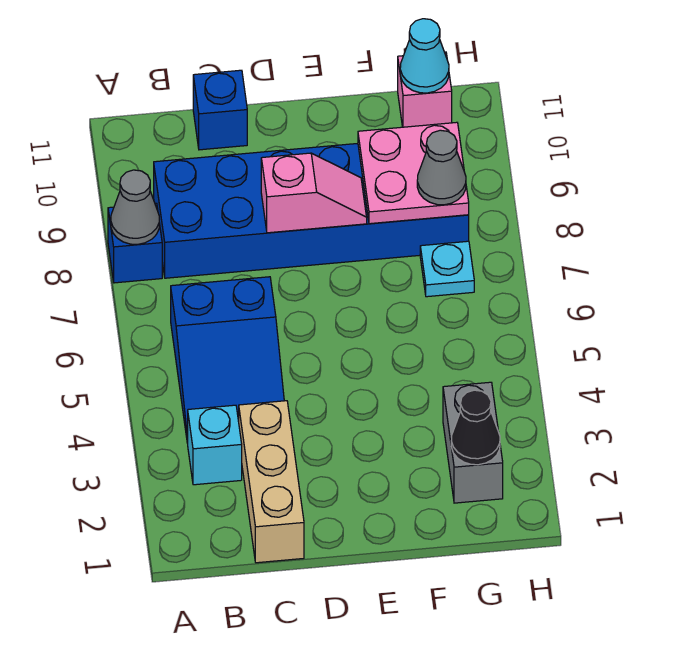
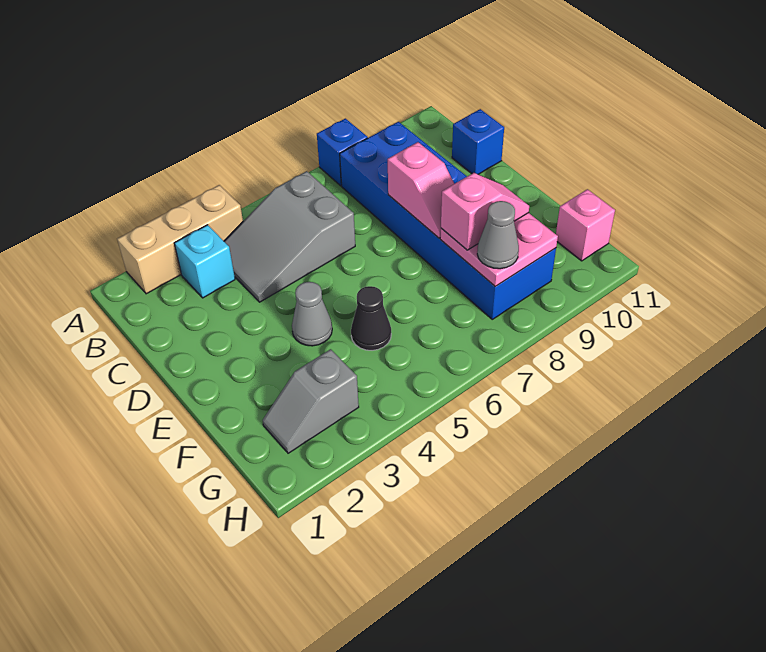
grey cone A8 level 2 -> grey cone E4 level 1
blue slope B4:C6 level 1 top 6 -> grey slope B4:C6 level 1 top 6
tan brick C1:C3 level 1 -> tan brick A2:A4 level 1
none -> pink slope F8:F9 level 3 top 8
grey brick G2:G3 level 1 -> grey slope G2:G3 level 1 top 3
black cone G2 level 2 -> black cone F5 level 1
cyan plate G7 level 1 -> none
cyan cone G11 level 2 -> none

